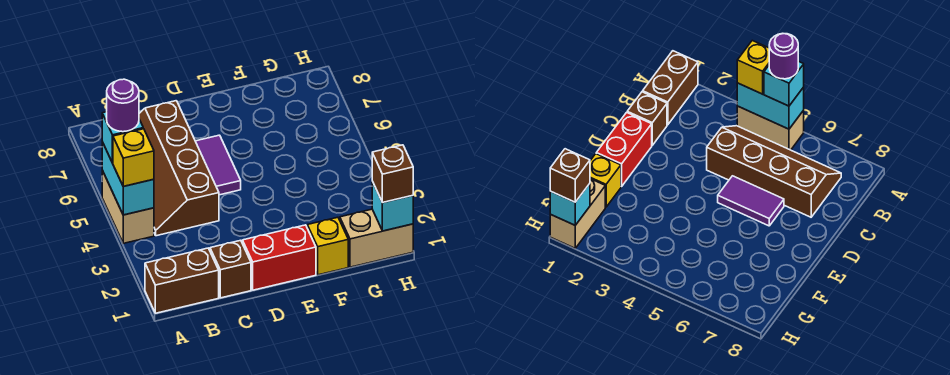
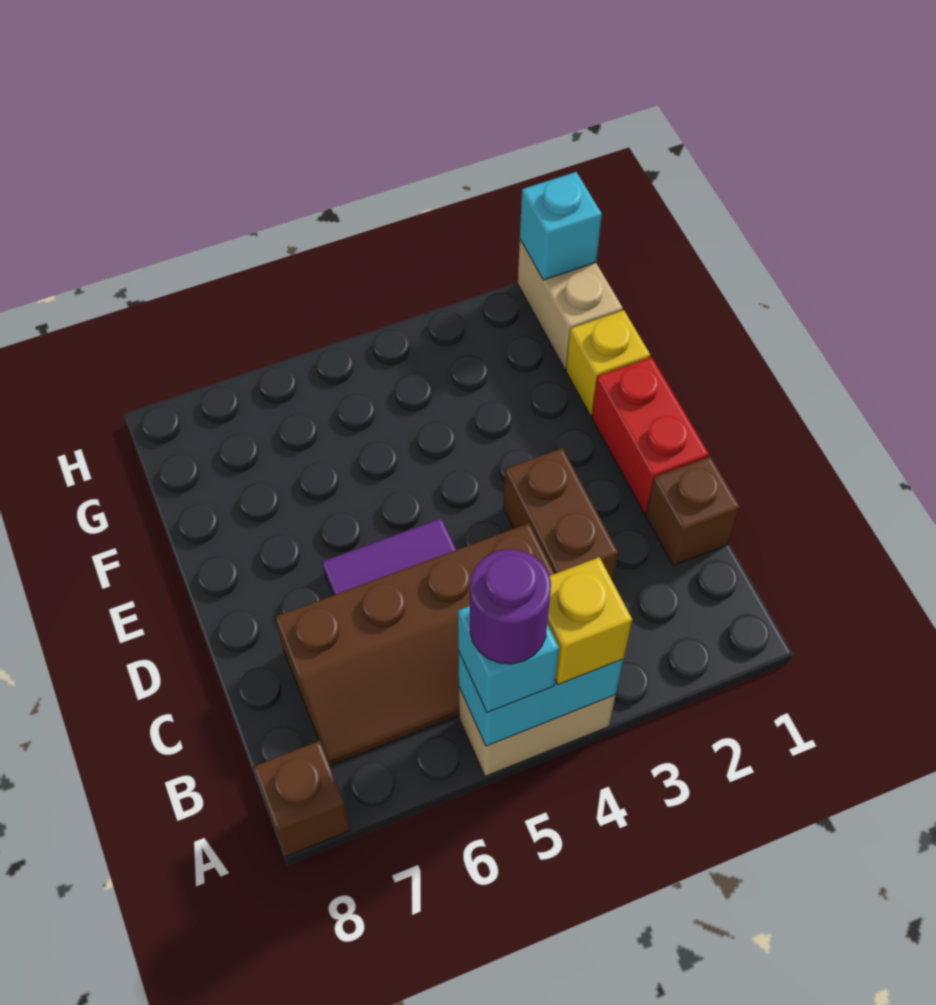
brown brick A1:B1 level 1 -> brown brick C3:D3 level 1
brown brick H1 level 3 -> brown brick A8 level 1

